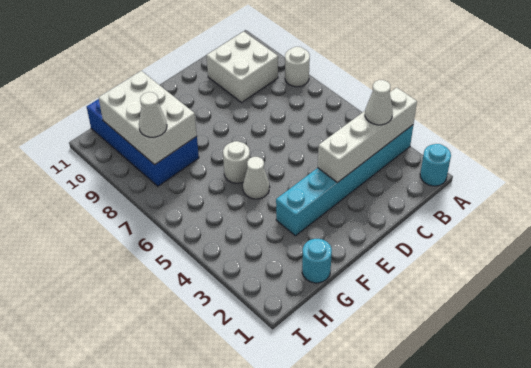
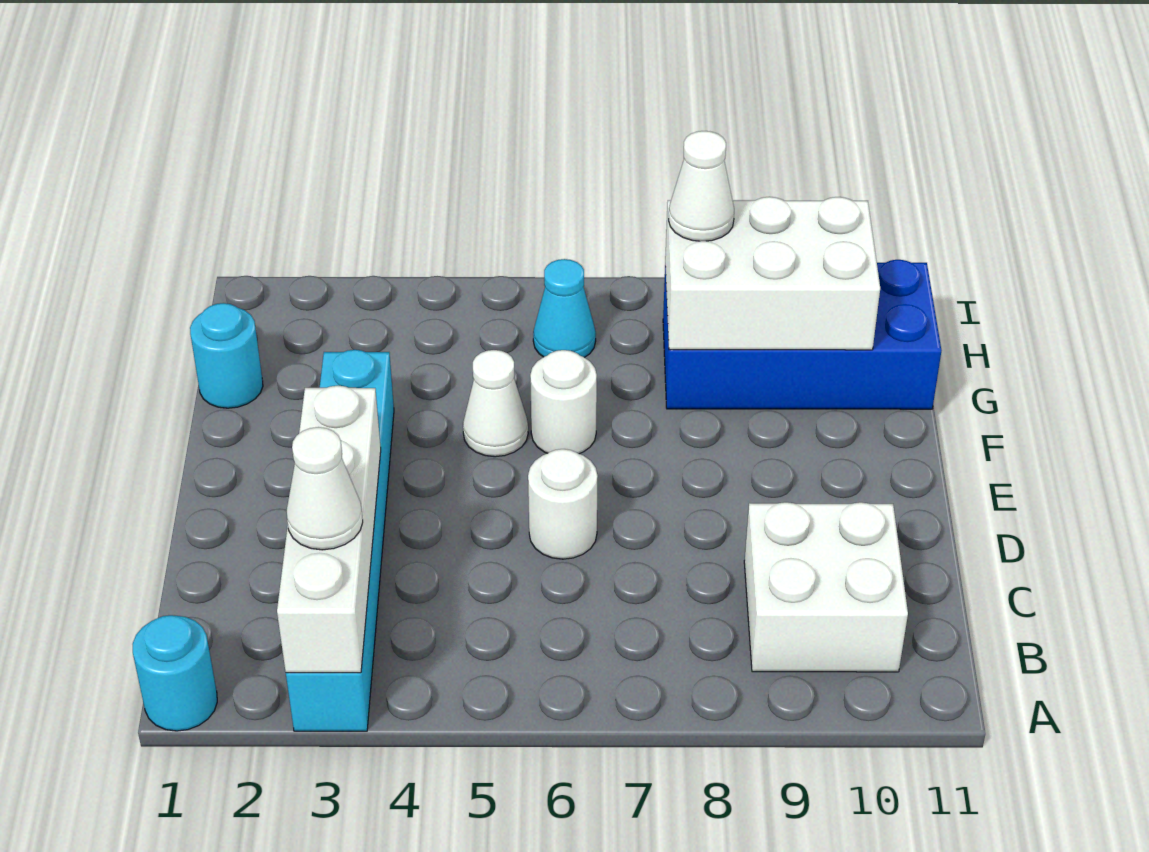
white round brick A8 level 1 -> white round brick D6 level 1
none -> cyan cone H6 level 1

